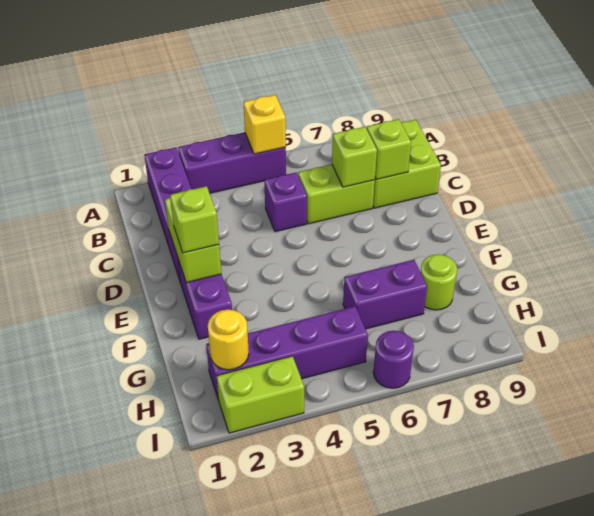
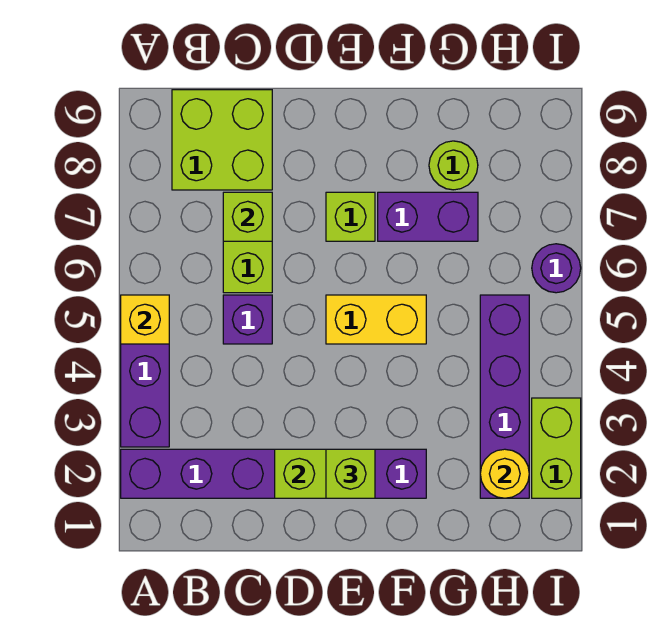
lime brick C8 level 2 -> lime brick E7 level 1
none -> yellow brick E5:F5 level 1
purple brick G6:G7 level 1 -> purple brick F7:G7 level 1

